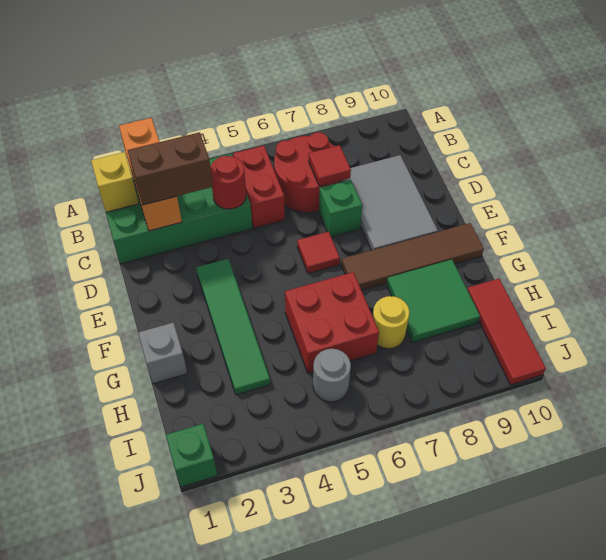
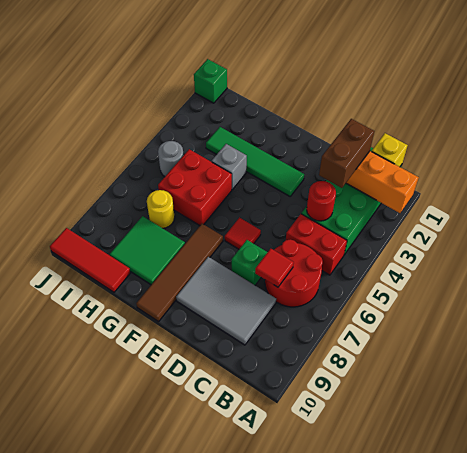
grey brick G1 level 1 -> grey brick G4 level 1

